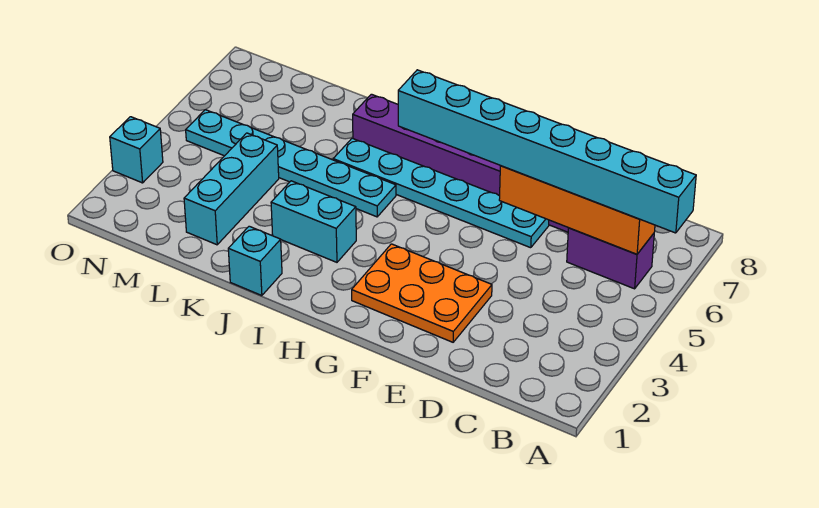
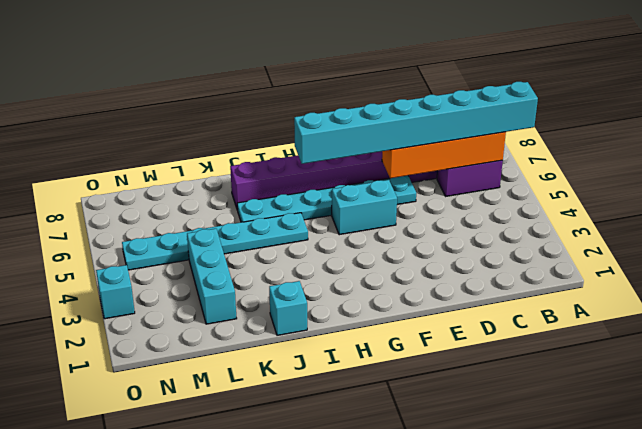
orange plate E2:G3 level 1 -> none
cyan brick I3:J3 level 1 -> cyan brick F5:G5 level 1

